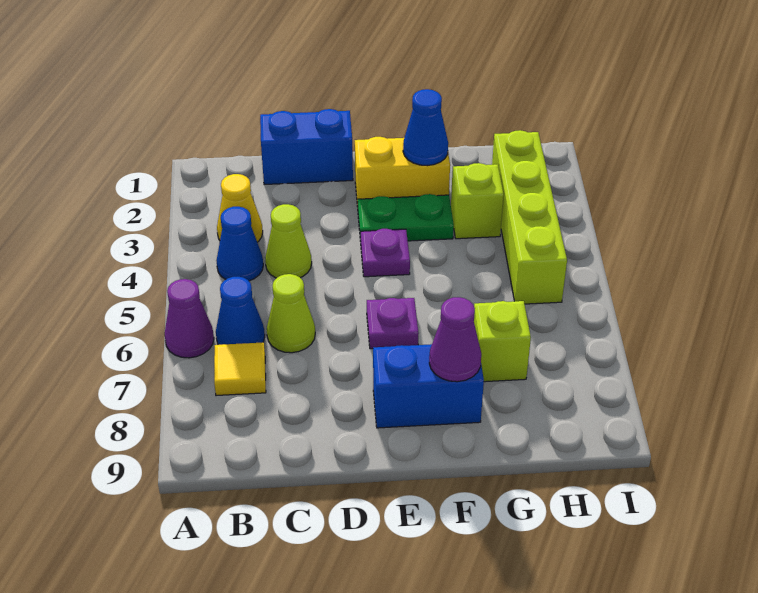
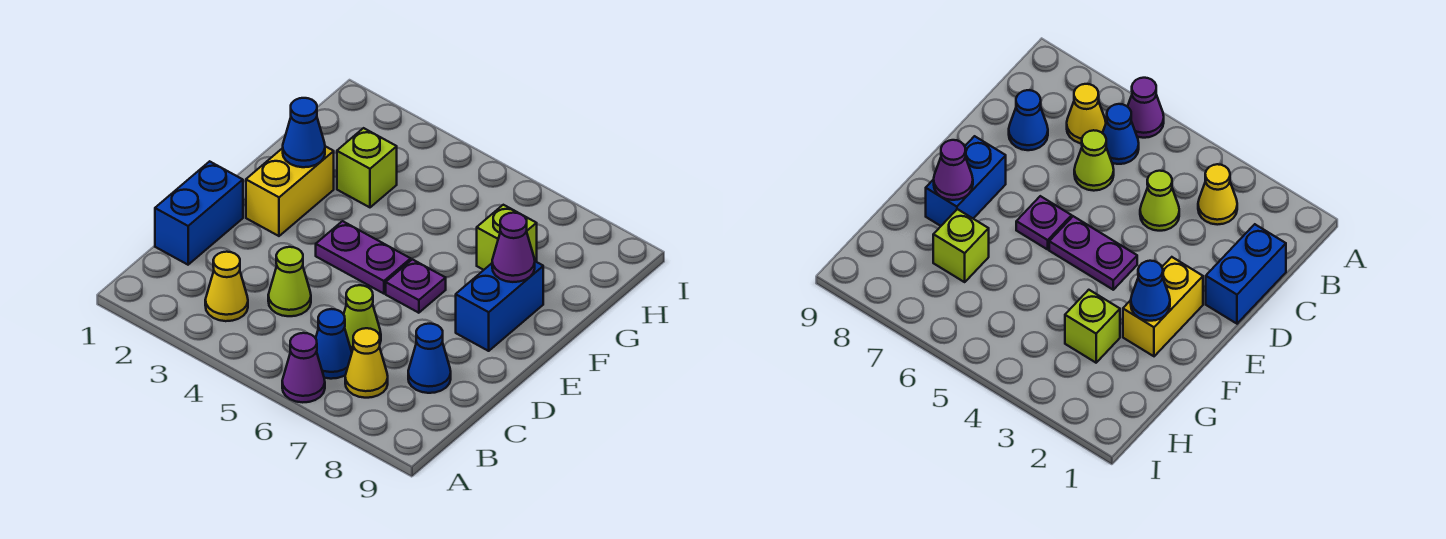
blue cone B4 level 1 -> blue cone C8 level 1
yellow tile B7 level 1 -> yellow cone B7 level 1
green plate E3:F3 level 1 -> none
purple plate E4 level 1 -> purple plate E4:E5 level 1
lime brick H2:H5 level 1 -> none

